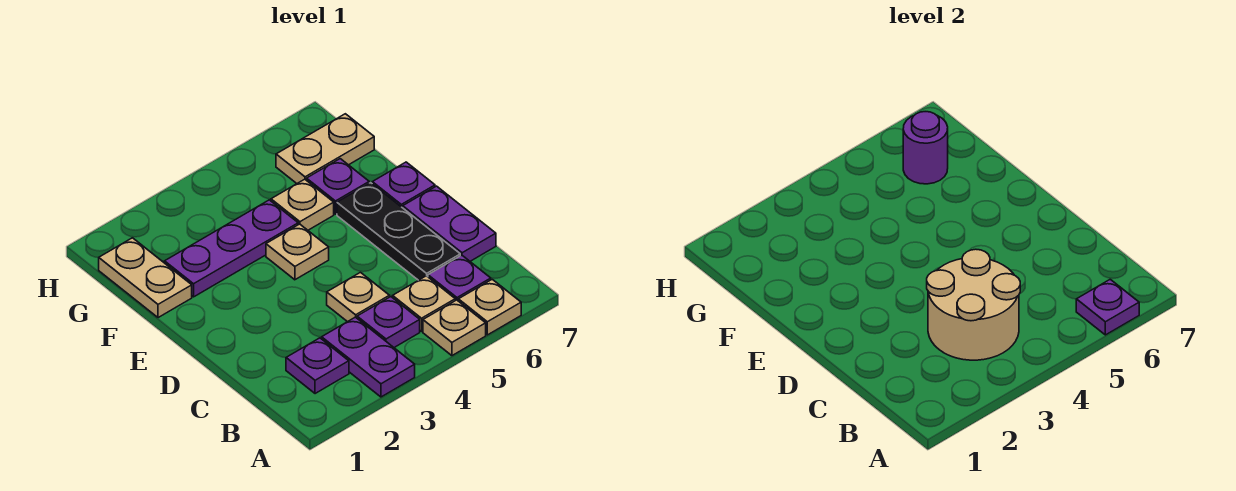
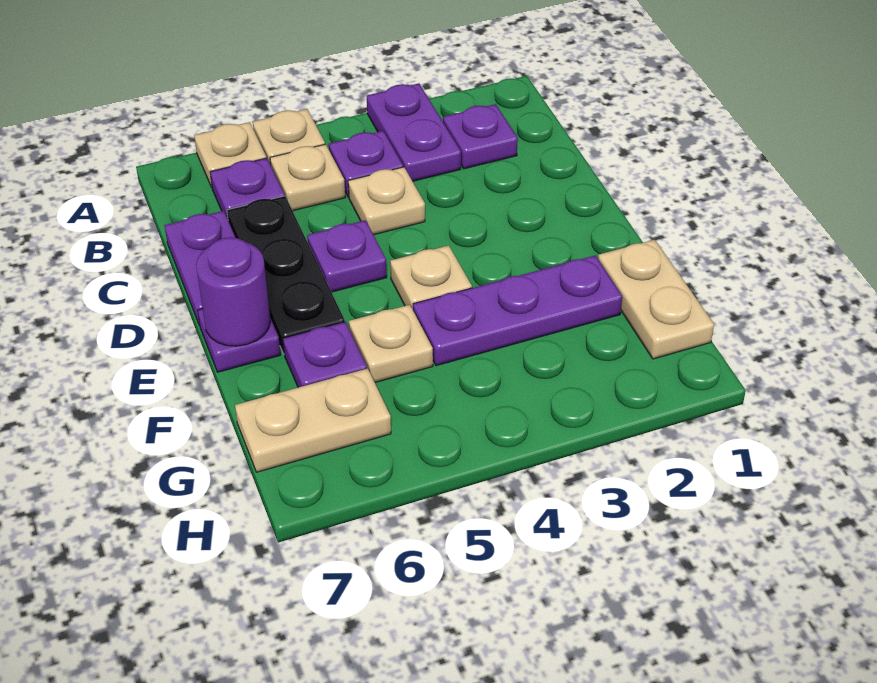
purple plate A6 level 2 -> purple plate D5 level 1
tan round brick B3:C4 level 2 -> none
purple round brick G6 level 2 -> purple round brick E7 level 2

